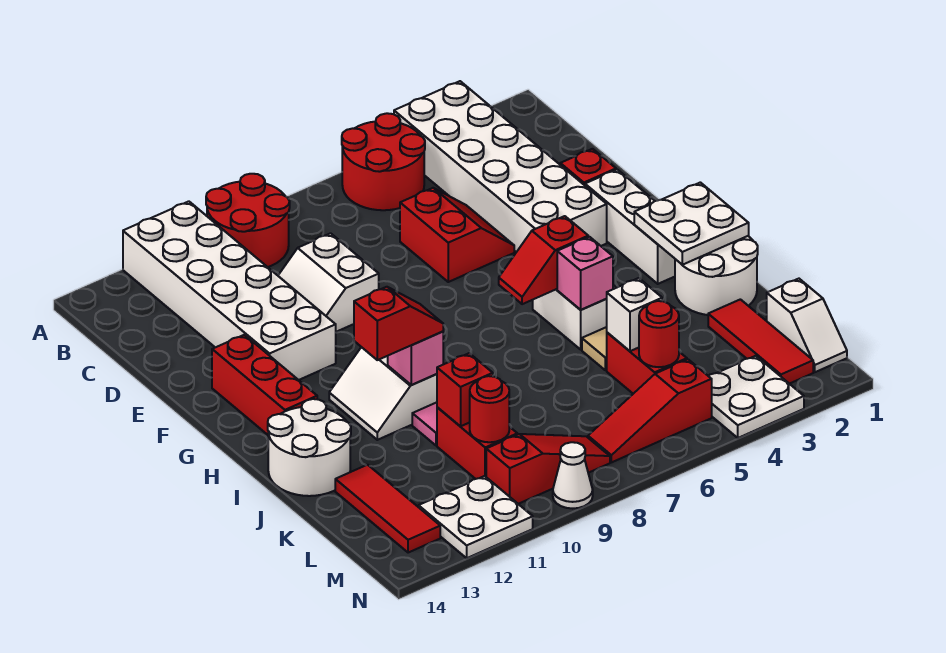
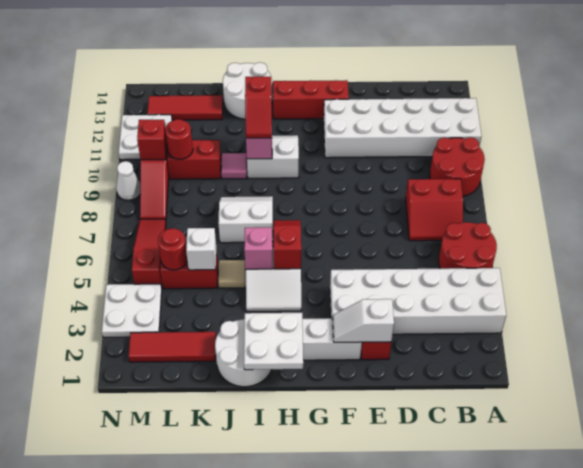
red slope D5:E6 level 1 top 6 -> red slope B7:C8 level 1 top 8
white slope D9:E10 level 1 top 9 -> white slope I7:J8 level 1 top 7
red brick K10 level 2 -> red brick M10 level 2
white slope L1:M1 level 1 top L -> white slope E2:F2 level 2 top E

